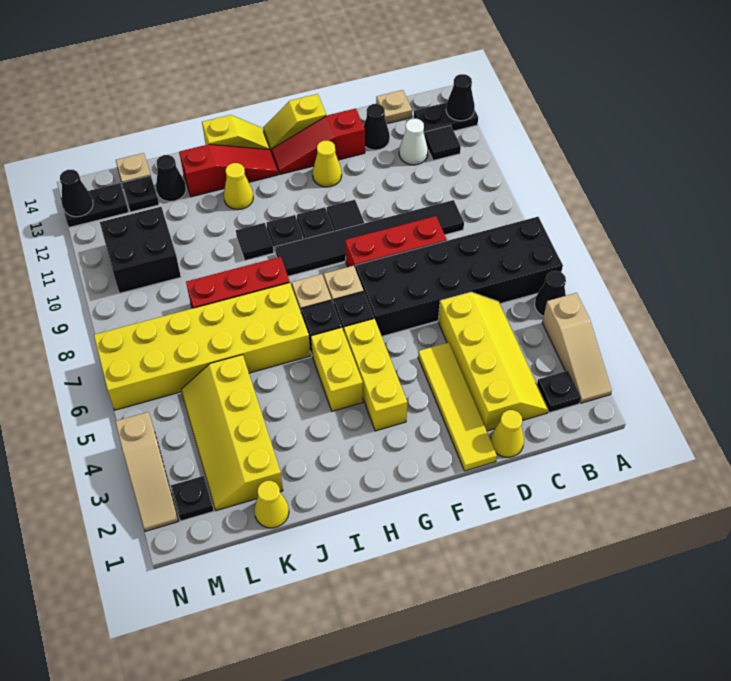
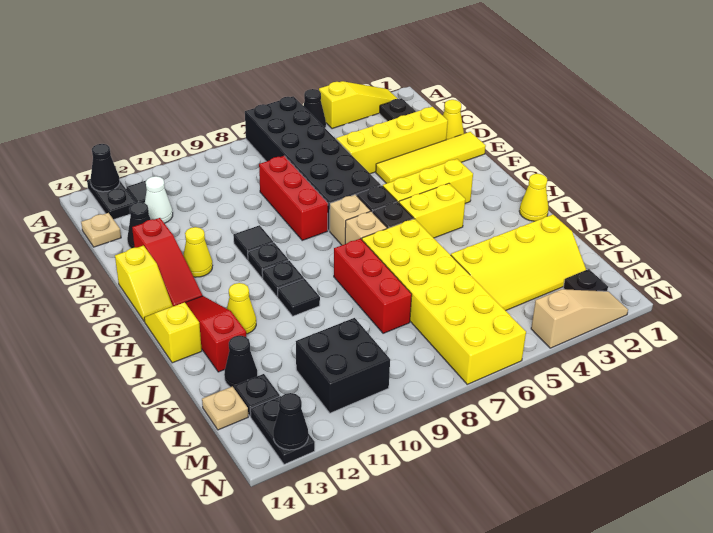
tan slope A2:A4 level 1 top 4 -> yellow slope A2:A4 level 1 top 4
black tile C9:H9 level 1 -> none
yellow cone K1 level 1 -> yellow cone I1 level 1

